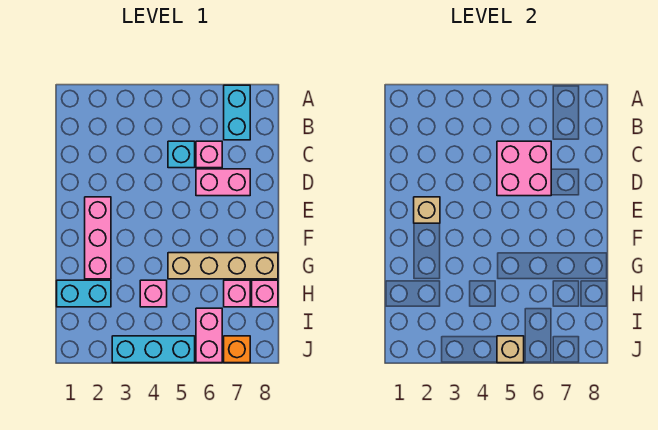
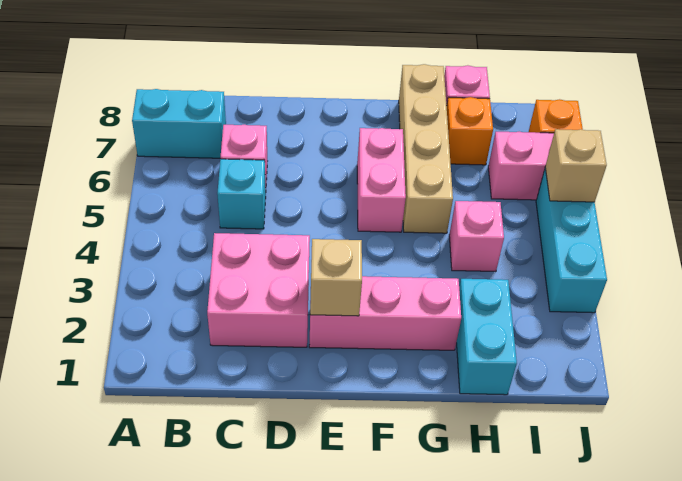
pink brick C5:D6 level 2 -> pink brick C2:D3 level 1
pink brick D6:D7 level 1 -> pink brick F5:F6 level 1
pink brick H7 level 1 -> orange brick H7 level 1

